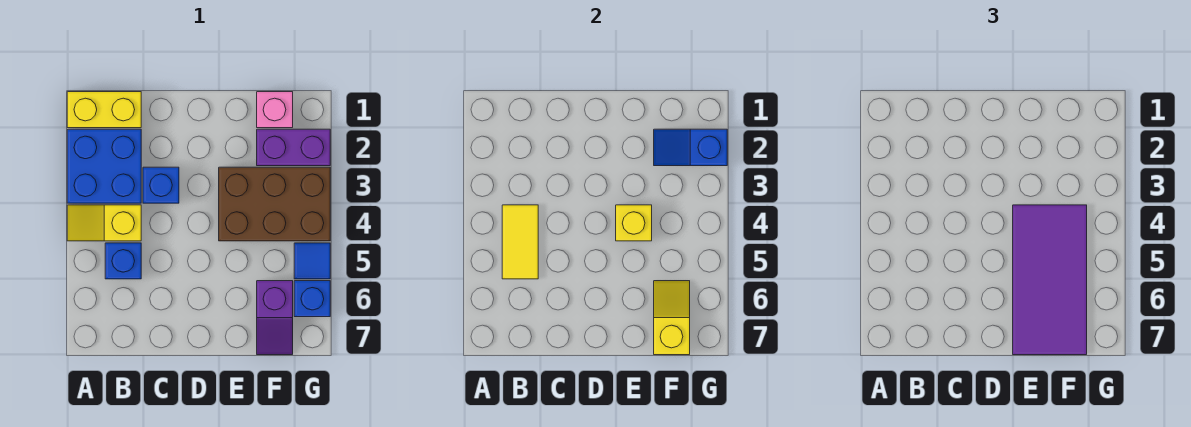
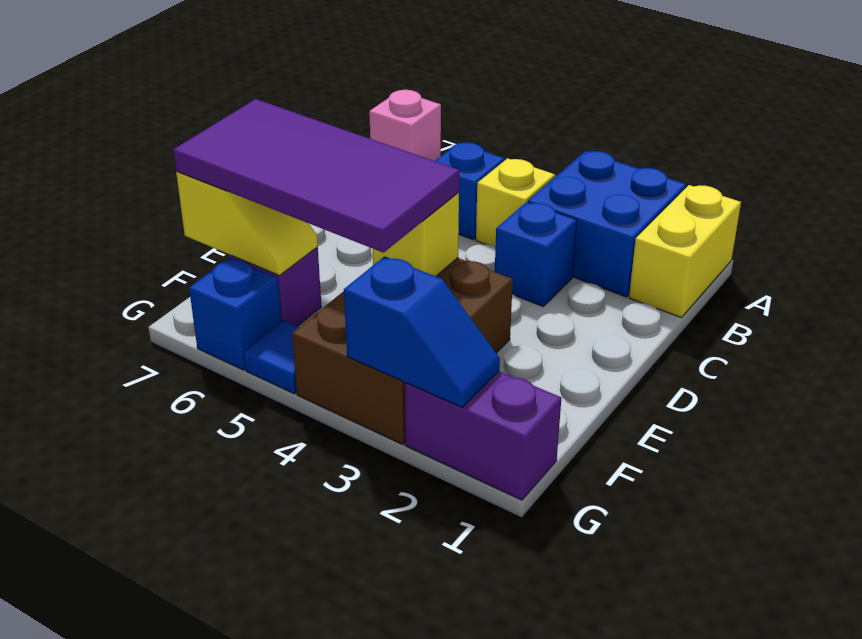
yellow tile B4:B5 level 2 -> none
pink brick F1 level 1 -> pink brick A7 level 1
purple brick F2:G2 level 1 -> purple brick G1:G2 level 1
blue slope F2:G2 level 2 top G -> blue slope G2:G3 level 2 top 3

